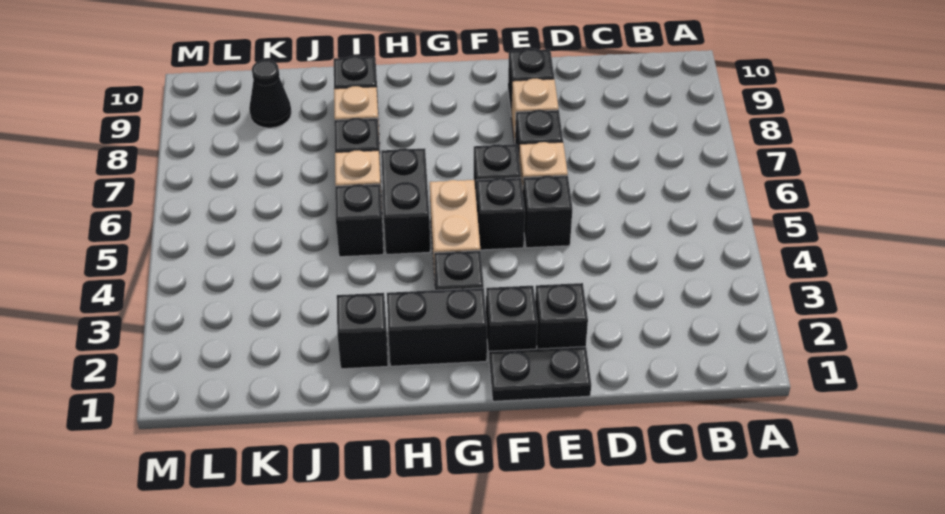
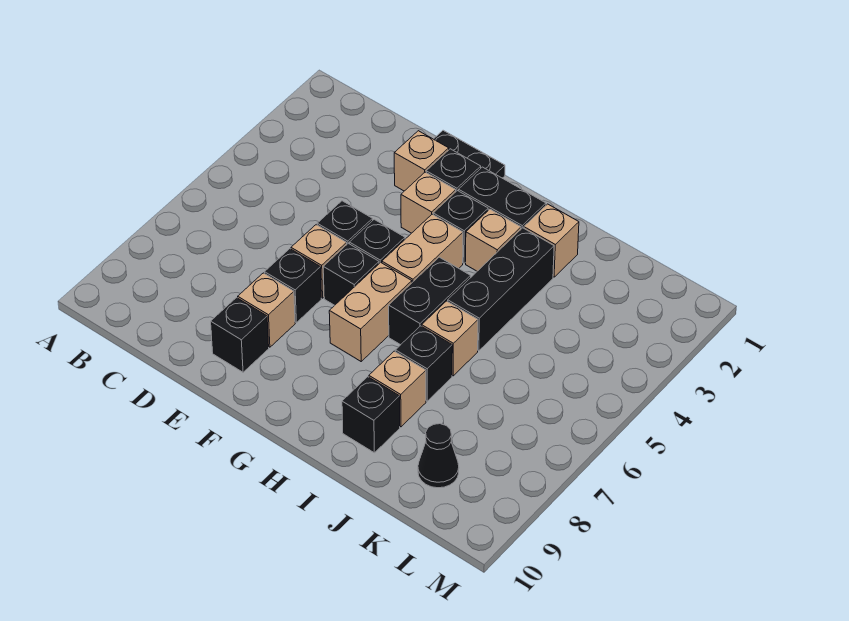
black brick E2 level 1 -> tan brick E2 level 1
none -> tan brick F3 level 1
none -> tan brick G6:G7 level 1
none -> tan brick H3 level 1
black brick I2 level 1 -> tan brick I2 level 1
black brick I5 level 1 -> black brick I3:I5 level 1

